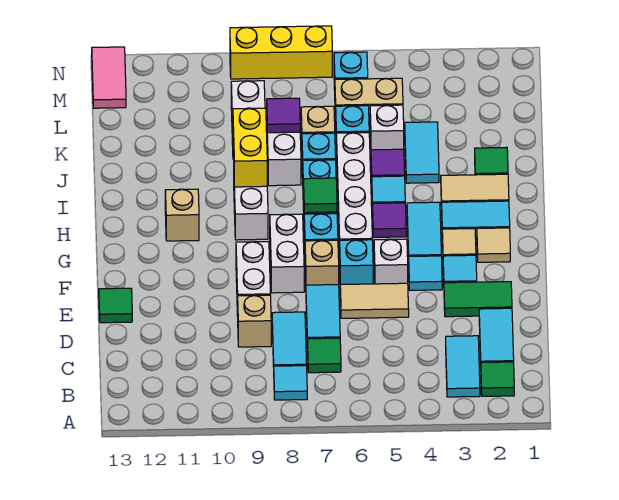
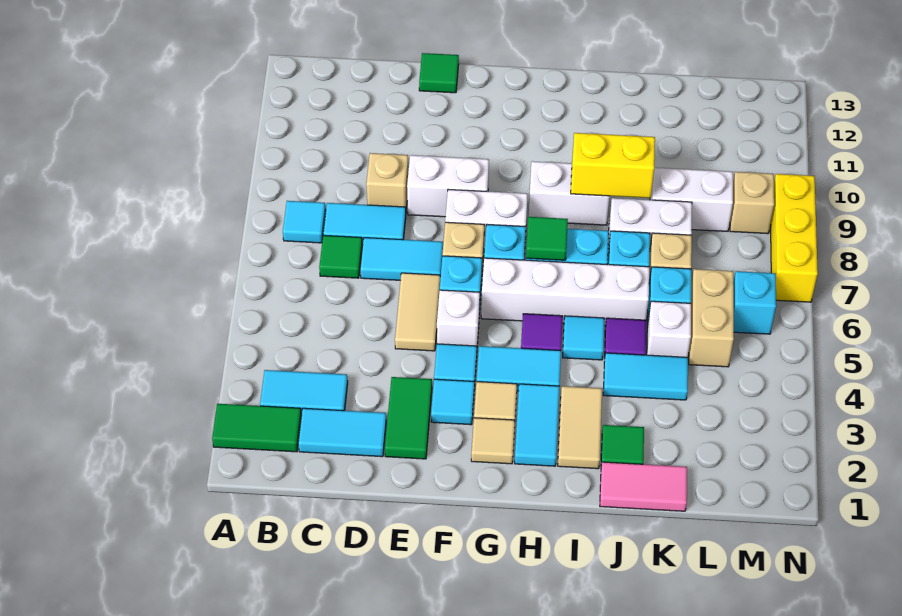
green tile B2 level 1 -> green tile A2:B2 level 1
tan brick H11 level 1 -> tan brick M9 level 1
purple tile K8 level 2 -> none
pink tile M13:N13 level 1 -> pink tile J1:K1 level 1

